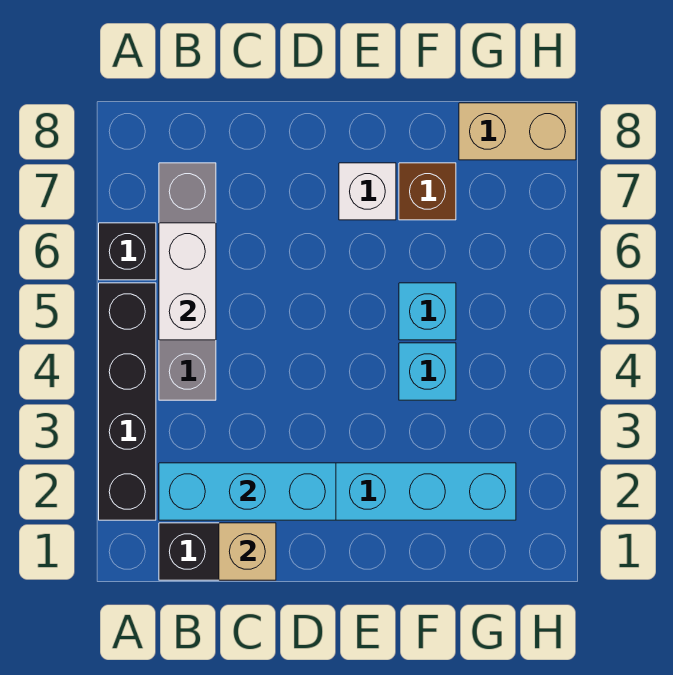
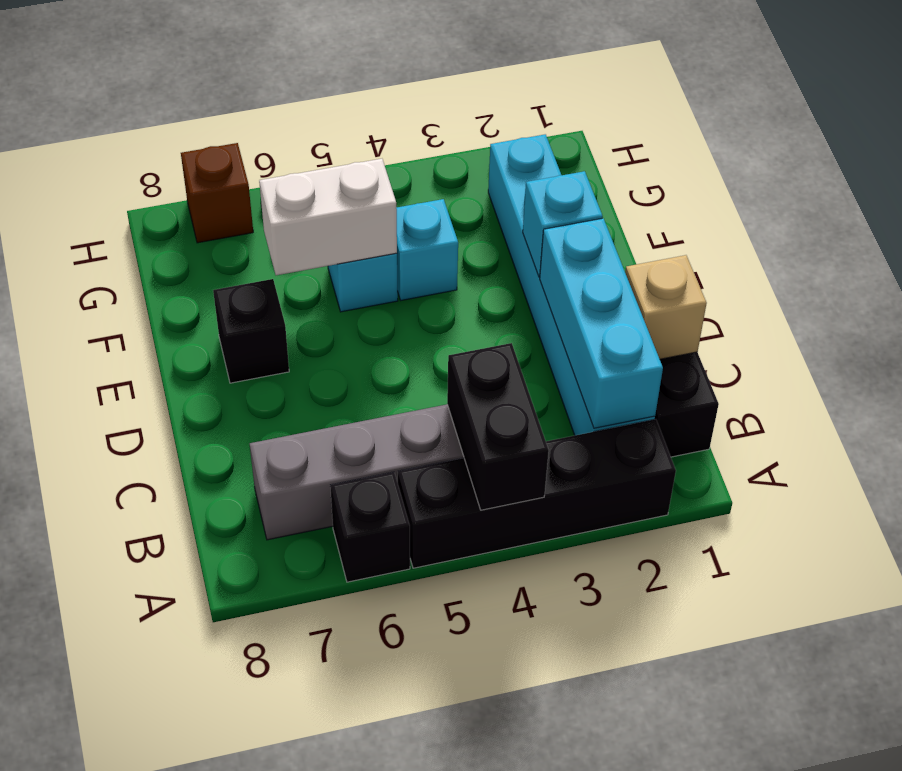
none -> black brick A4:B4 level 2
white brick B5:B6 level 2 -> white brick F5:F6 level 2
none -> cyan brick E2 level 2
white brick E7 level 1 -> black brick E7 level 1
brown brick F7 level 1 -> brown brick H7 level 1
tan brick G8:H8 level 1 -> none

